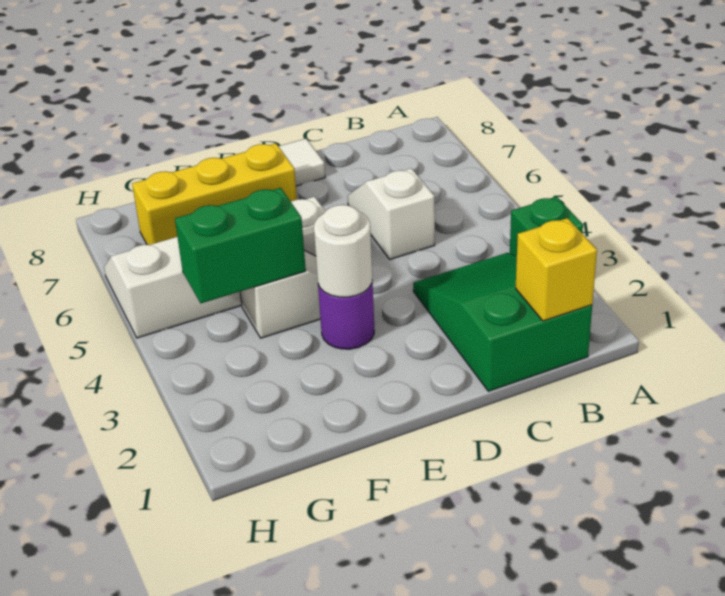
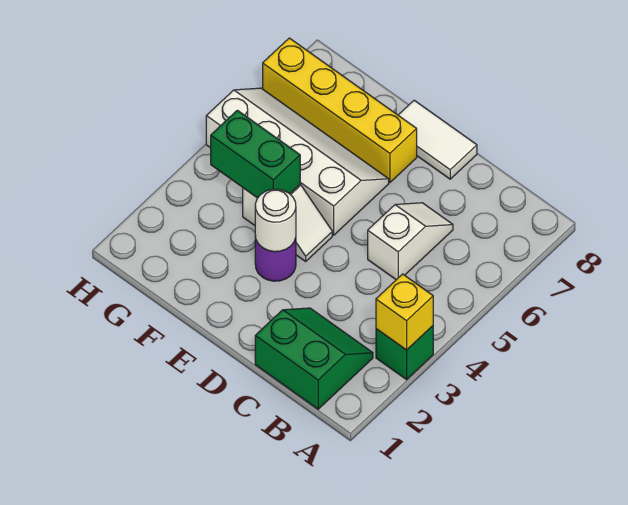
green slope B1:C3 level 1 top 1 -> green slope B1:C2 level 1 top 1
yellow brick B1 level 2 -> yellow brick A3 level 2
yellow brick E7:G7 level 1 -> yellow brick E7:H7 level 1

